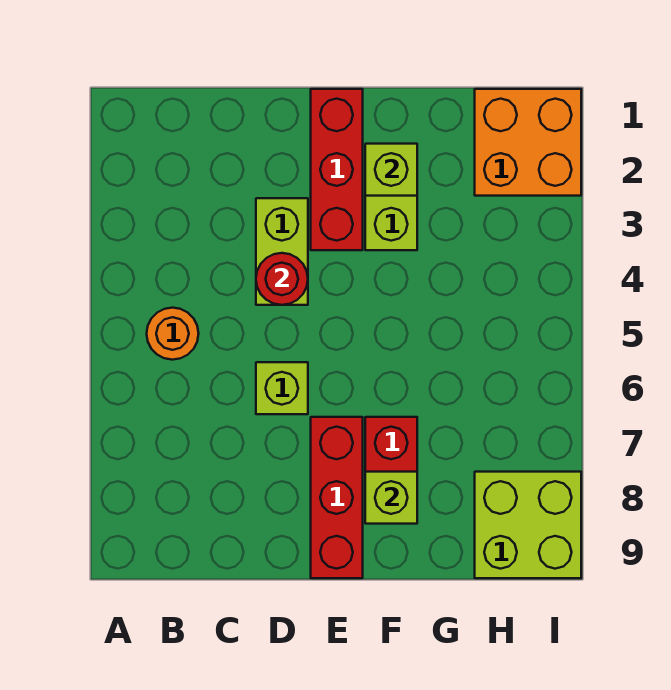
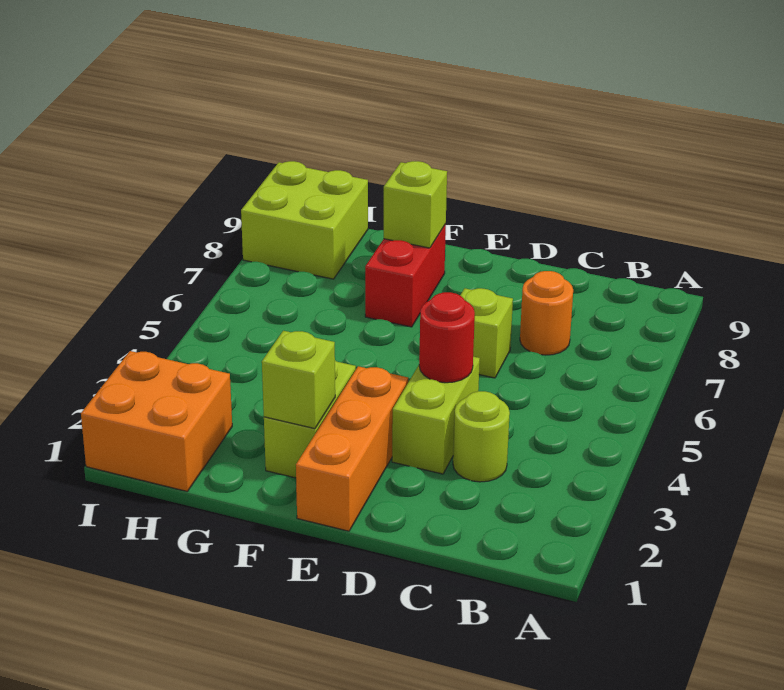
orange round brick B5 level 1 -> orange round brick C7 level 1
none -> lime round brick C3 level 1
red brick E1:E3 level 1 -> orange brick E1:E3 level 1
red brick E7:E9 level 1 -> none

